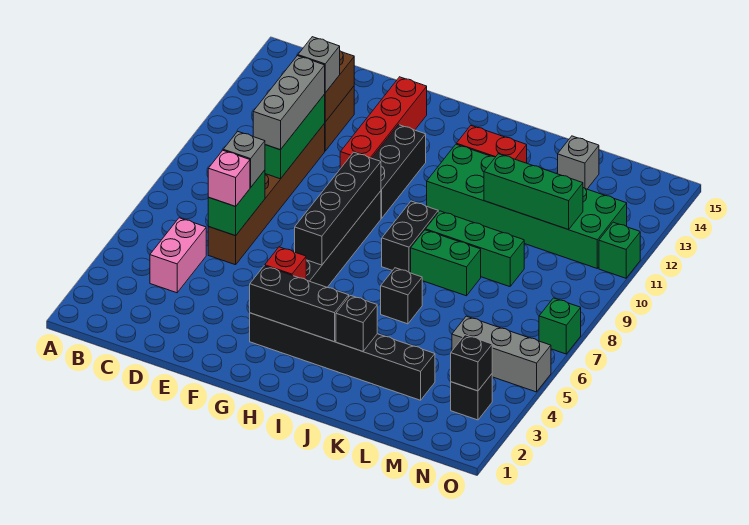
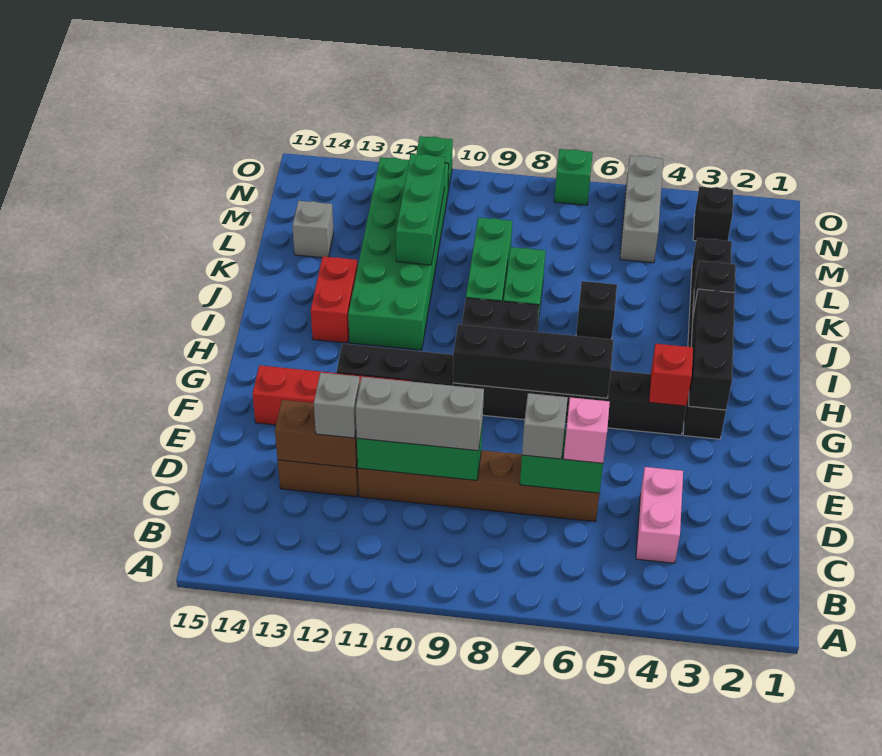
pink brick C4:C5 level 1 -> pink brick C4:D4 level 1
black brick N3 level 2 -> none

